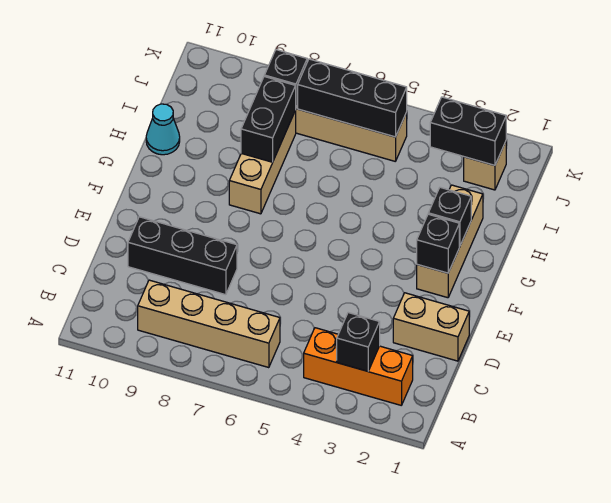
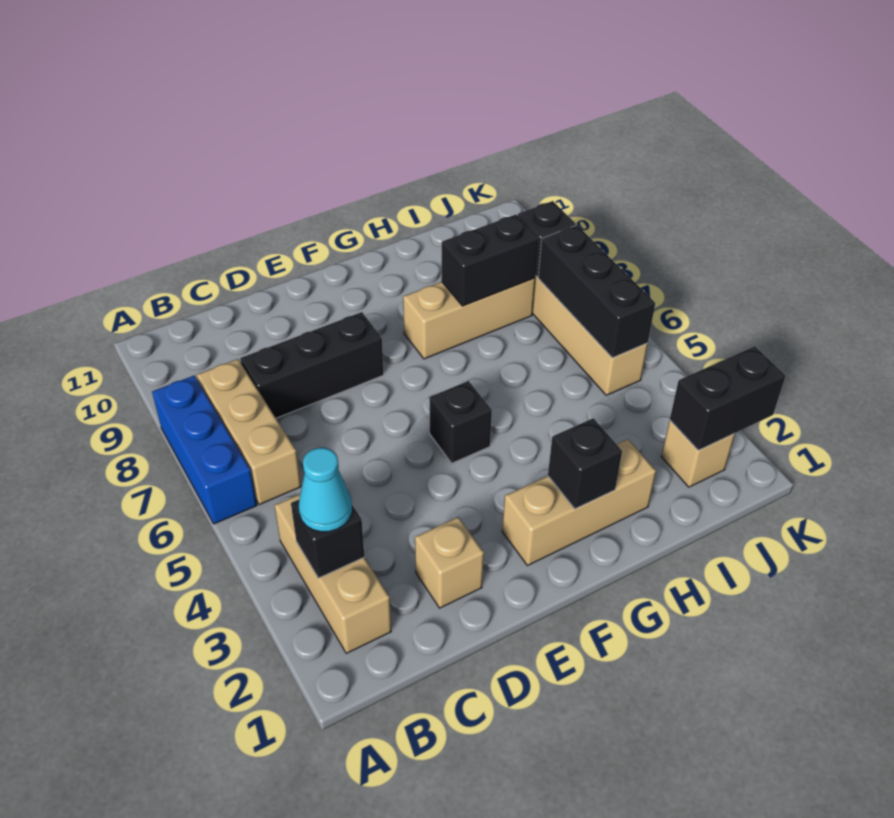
none -> blue brick A6:A8 level 1
orange brick B2:B4 level 1 -> tan brick B2:B4 level 1
tan brick B6:B9 level 1 -> tan brick B6:B8 level 1
tan brick D1:D2 level 1 -> tan brick D2 level 1
black brick D8:D10 level 1 -> black brick C8:E8 level 1
black brick F2 level 2 -> black brick F5 level 1
cyan cone H11 level 1 -> cyan cone B3 level 3
black brick J2:J3 level 2 -> black brick J2:K2 level 2

